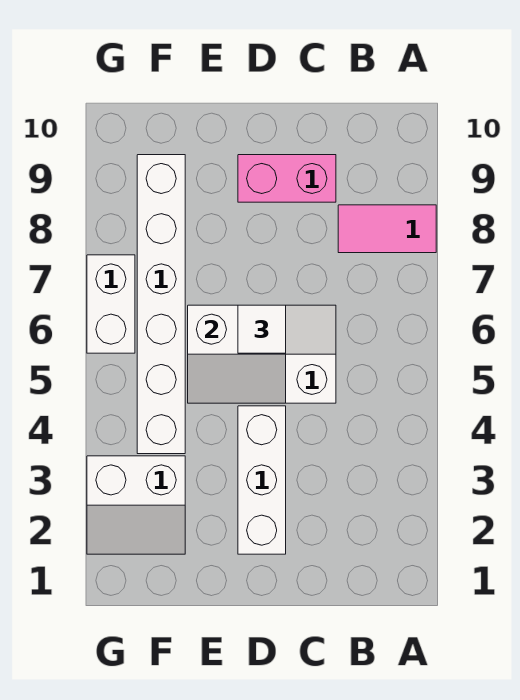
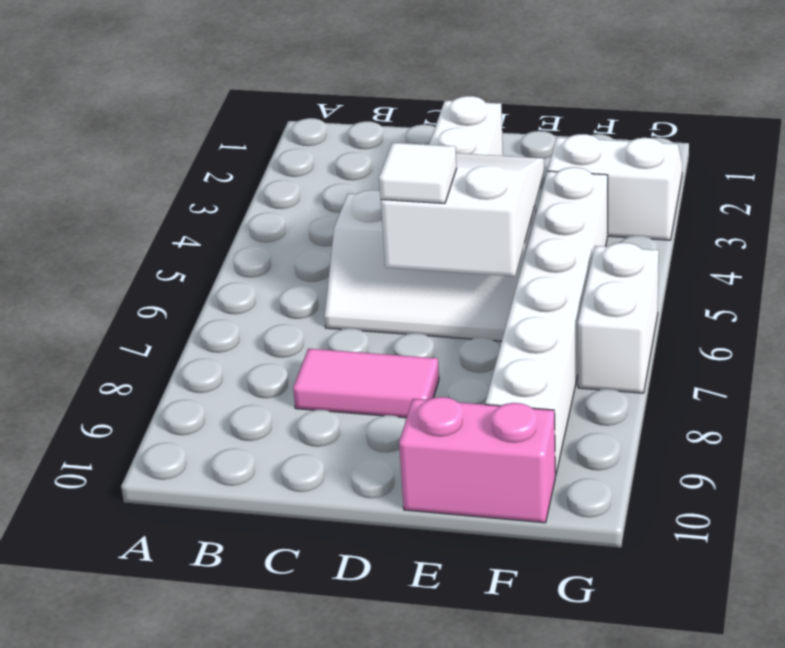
pink tile A8:B8 level 1 -> pink tile C8:D8 level 1
pink brick C9:D9 level 1 -> pink brick E10:F10 level 1
white slope D5:E6 level 2 top 6 -> white slope D4:E6 level 2 top 6

